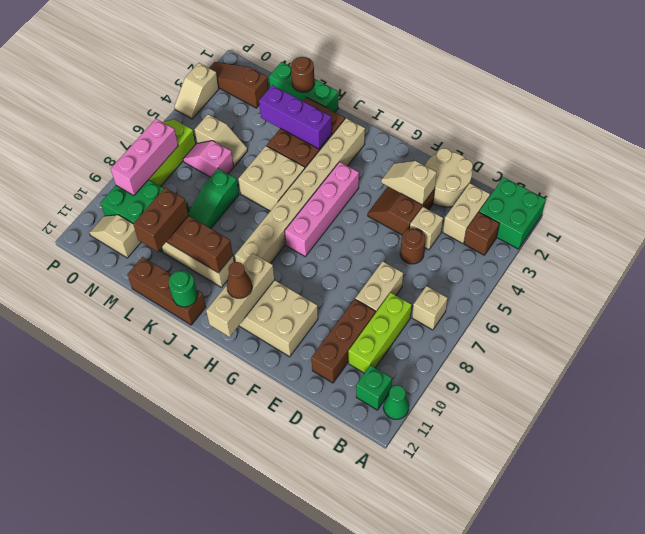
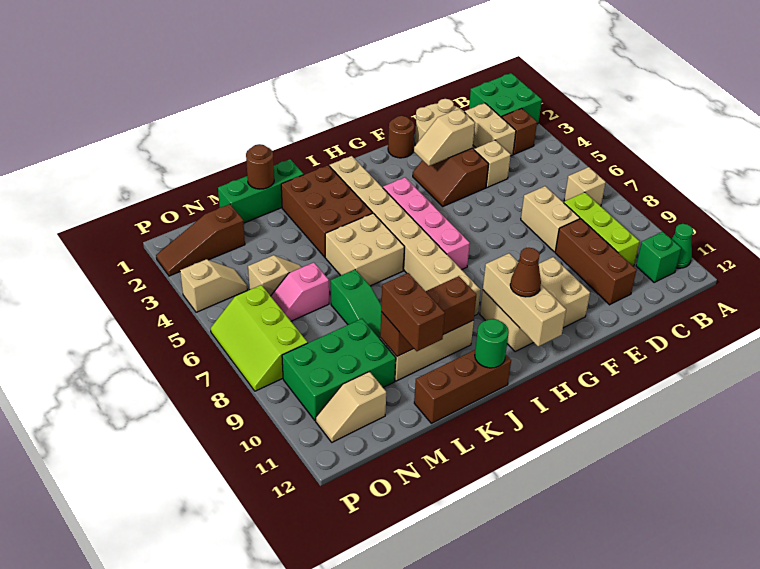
brown round brick D5 level 1 -> brown round brick F1 level 1
purple brick J3:L3 level 2 -> none
pink brick O7:O9 level 2 -> none
tan slope P3:P4 level 1 top 3 -> tan slope O4:P4 level 1 top P

